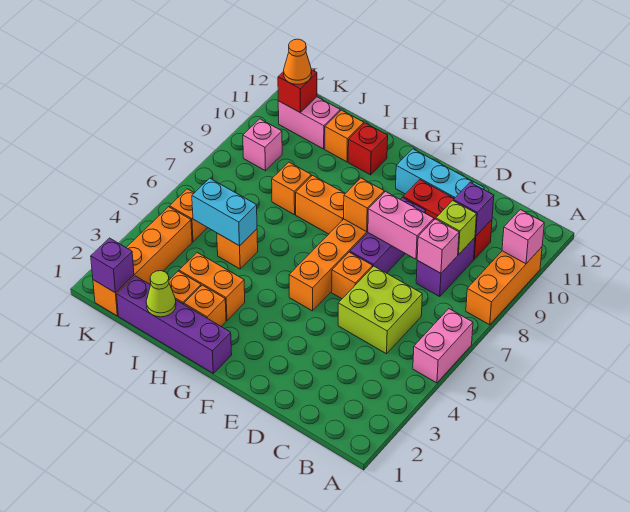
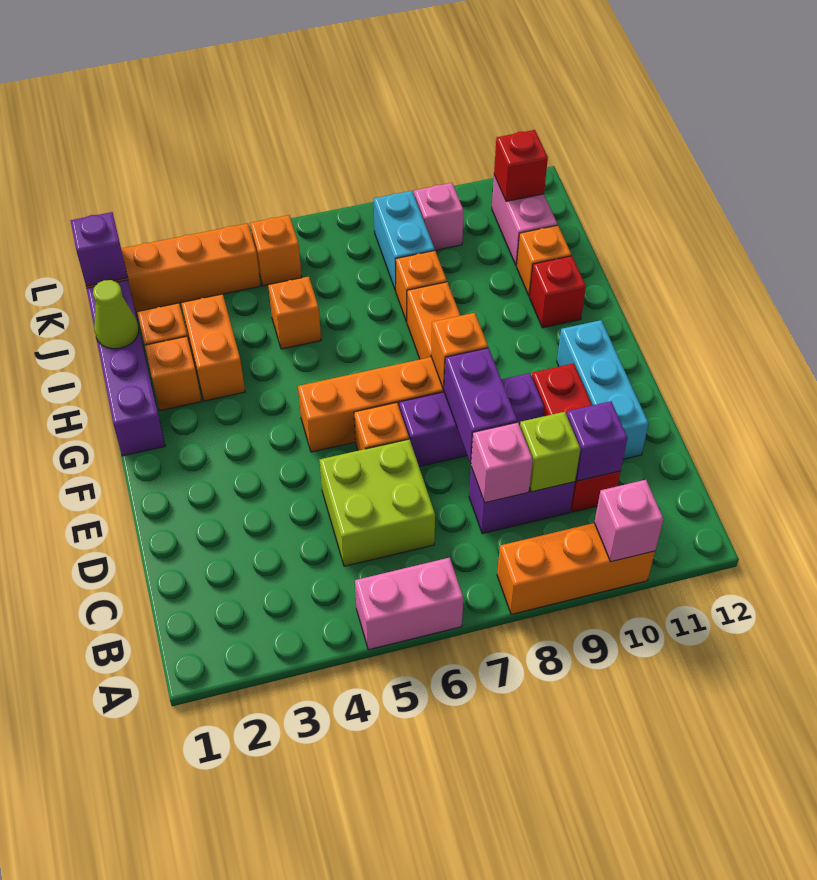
pink brick D8:E8 level 2 -> purple brick D8:E8 level 2
cyan brick I5:J5 level 2 -> cyan brick J8:K8 level 1
orange cone K11 level 3 -> none

